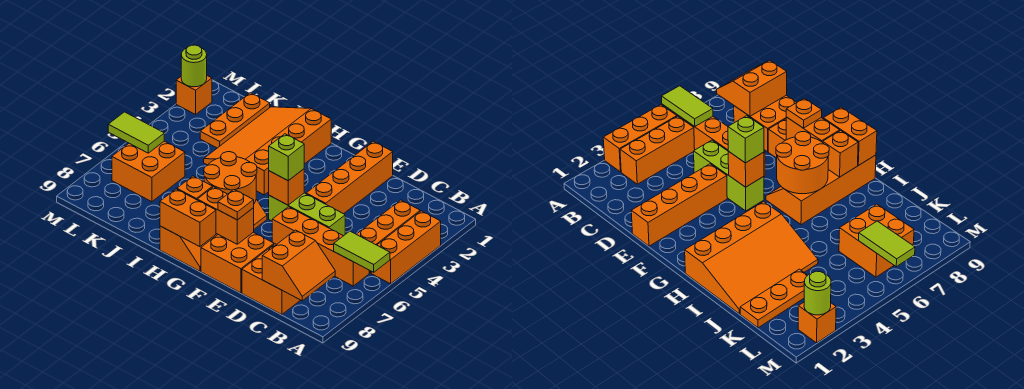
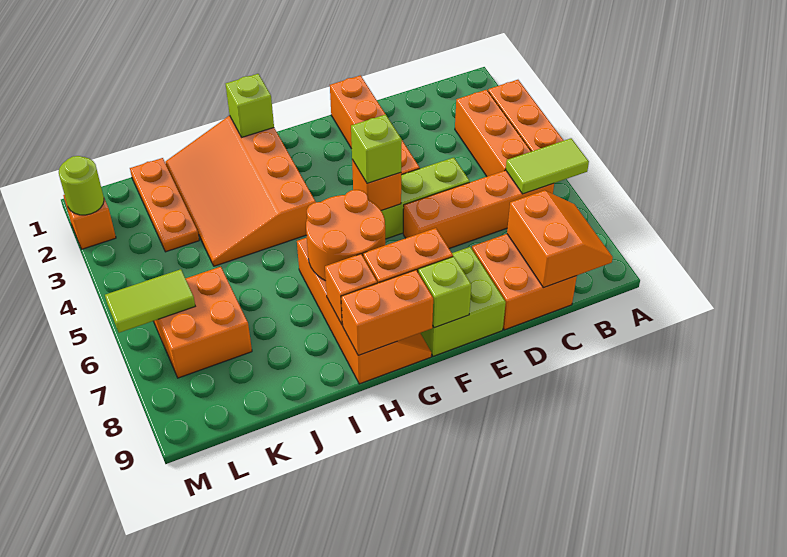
orange brick E8:F9 level 1 -> lime brick E8:F9 level 1
orange plate F8 level 3 -> none
none -> lime brick F9 level 2
none -> lime brick H1 level 2

